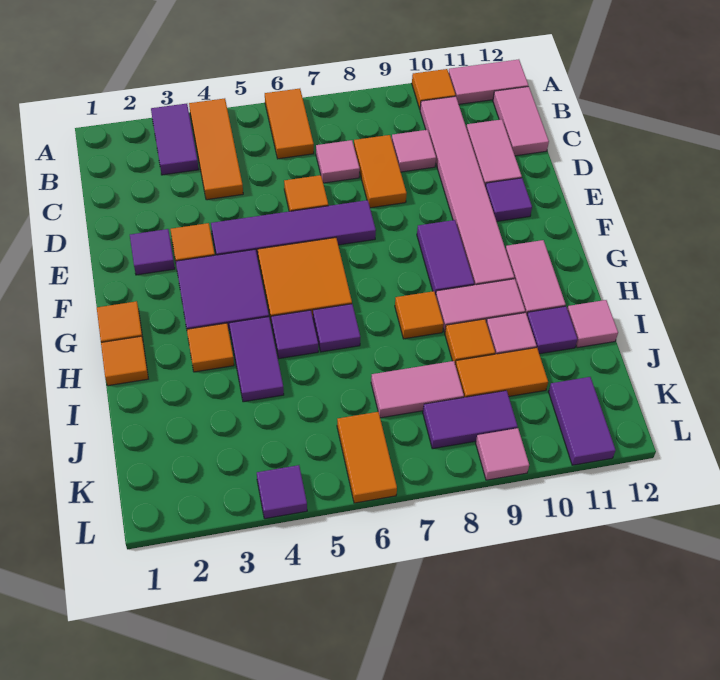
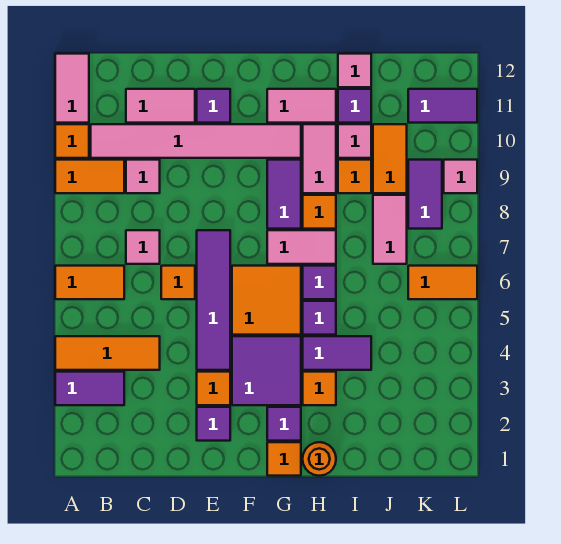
pink tile B12:C12 level 1 -> pink tile G7:H7 level 1
orange tile C8:D8 level 1 -> orange tile A9:B9 level 1
purple tile F9:G9 level 1 -> purple tile G8:G9 level 1
orange tile H1 level 1 -> orange round brick H1 level 1
purple tile L4 level 1 -> purple tile G2 level 1

